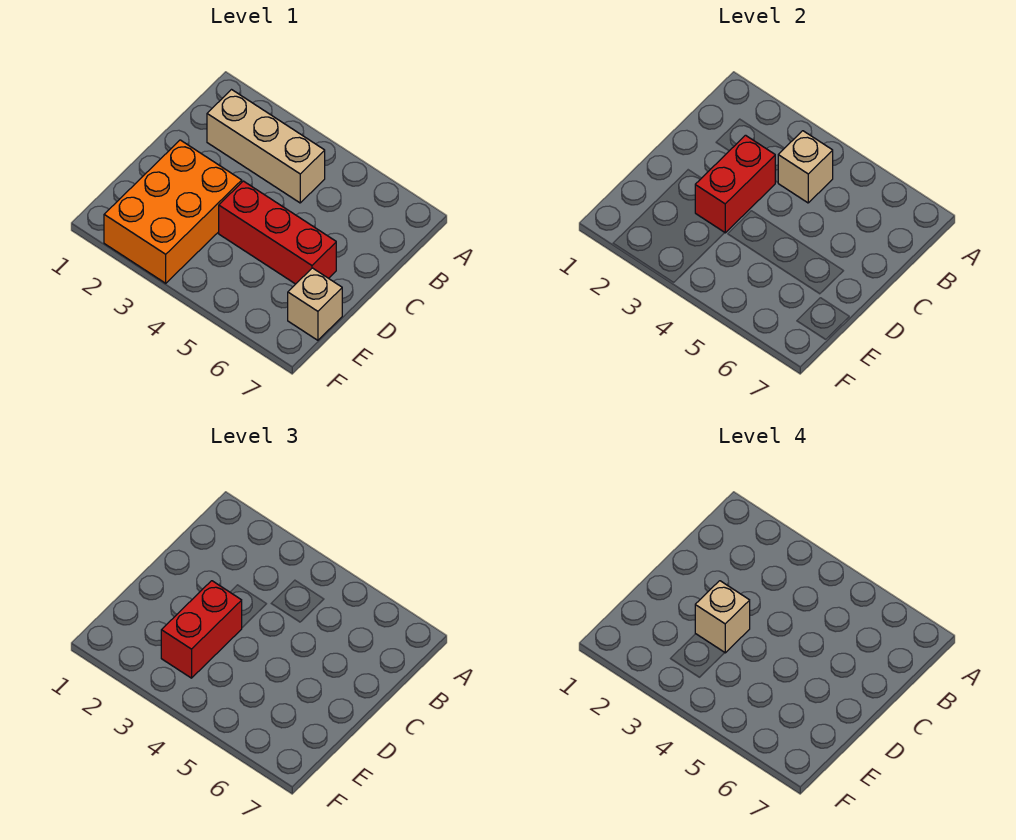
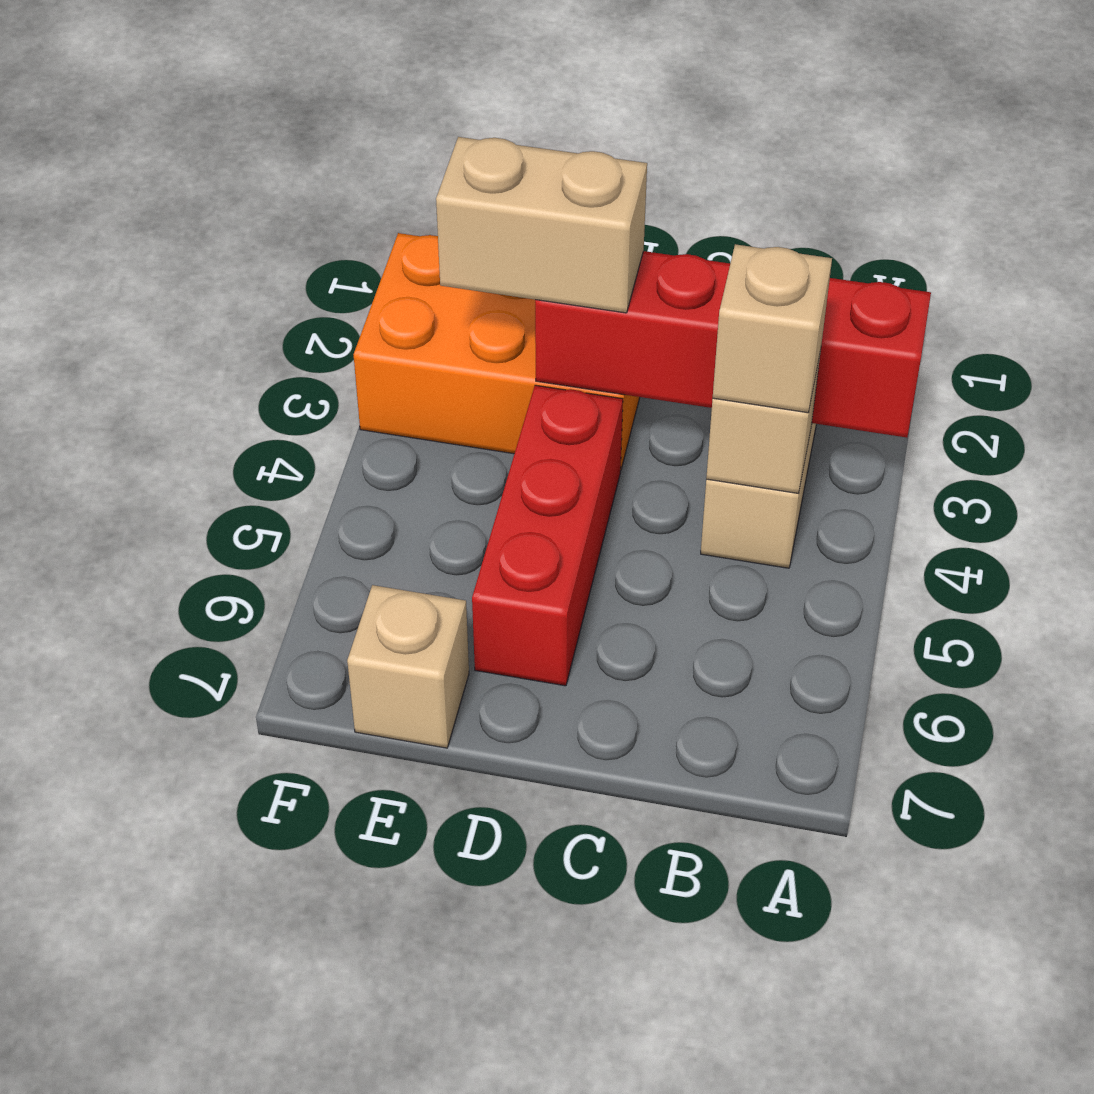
red brick C3:D3 level 2 -> red brick A3:D3 level 2
red brick D3:E3 level 3 -> tan brick D3:E3 level 3
tan brick D3 level 4 -> tan brick B4 level 3

